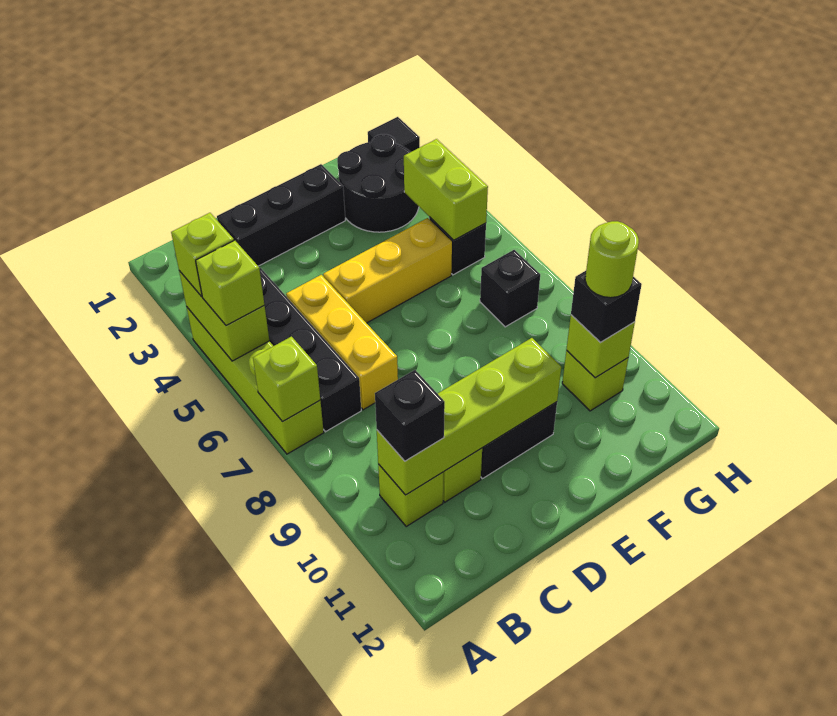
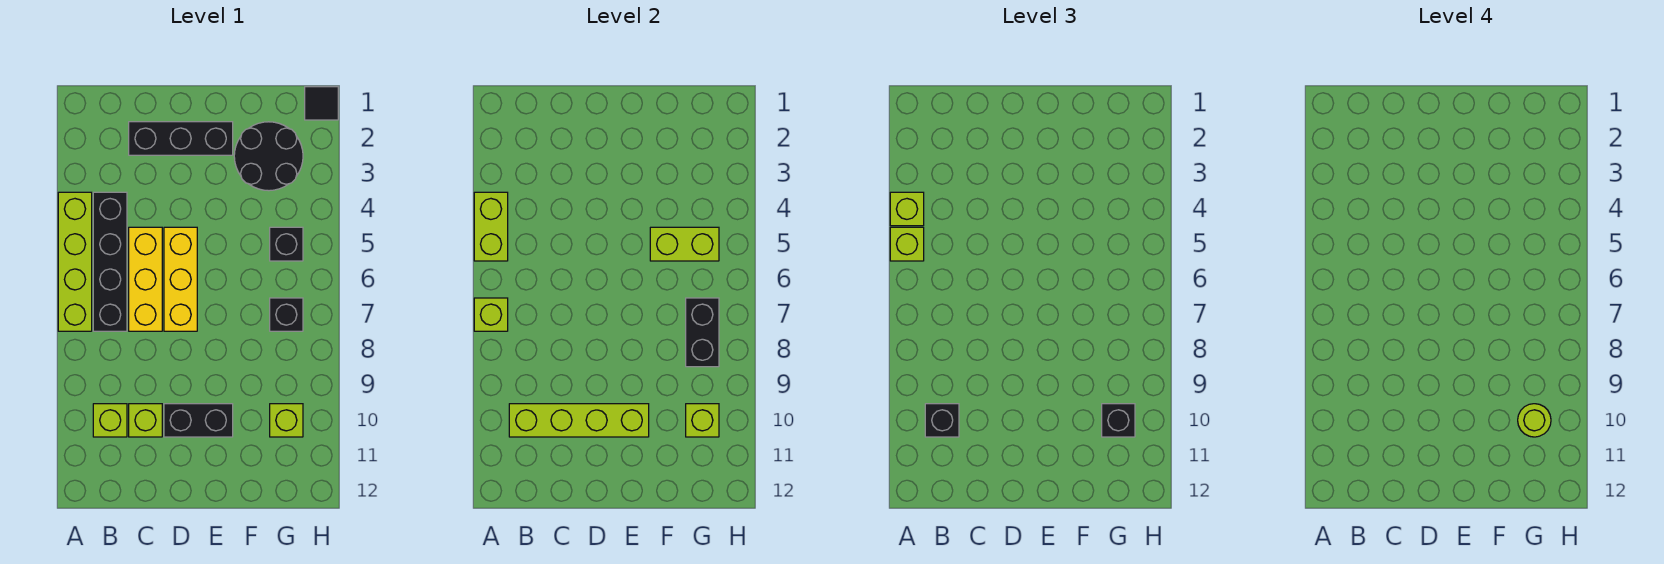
yellow brick D5:F5 level 1 -> yellow brick D5:D7 level 1
lime brick G4:G5 level 2 -> lime brick F5:G5 level 2
none -> black brick G7:G8 level 2

